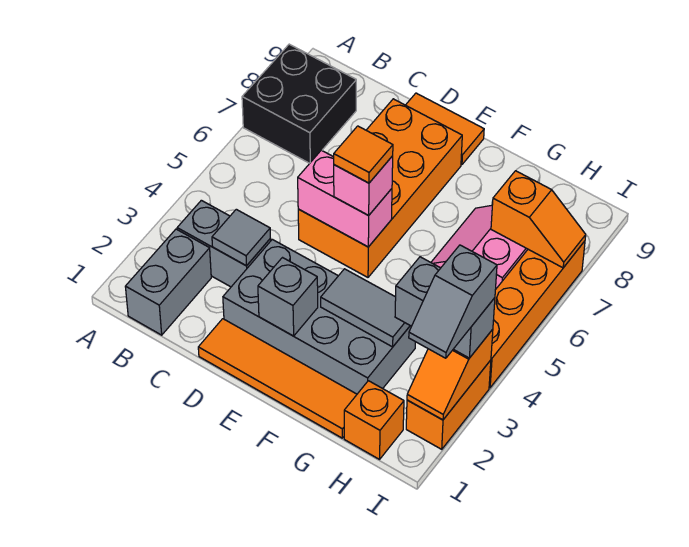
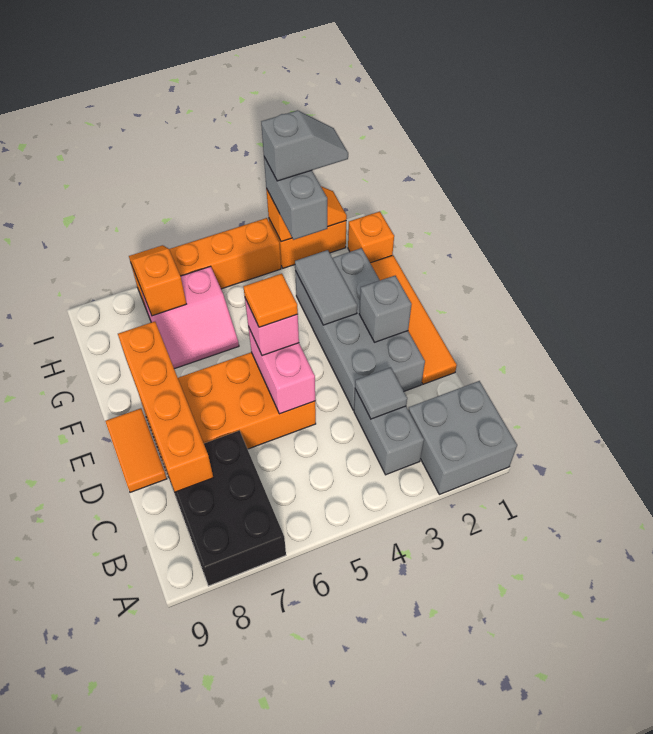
black brick A7:B8 level 1 -> black brick A7:C8 level 1
grey brick B1:B2 level 1 -> grey brick A1:B2 level 1
none -> orange brick C8:F8 level 2

